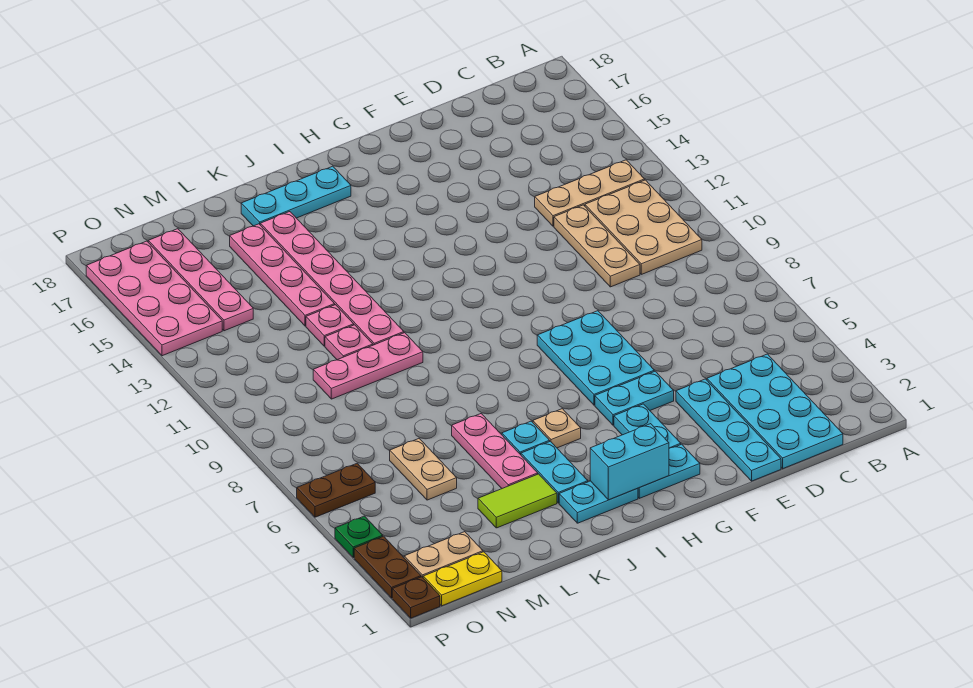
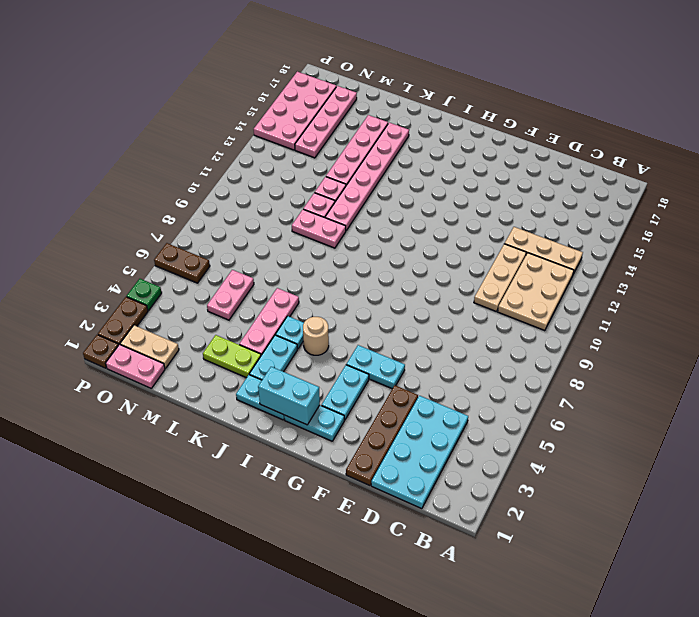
cyan plate E1:E4 level 1 -> brown plate E1:E4 level 1
cyan plate F6:G8 level 1 -> none
tan plate I5 level 1 -> tan round brick I5 level 1
cyan plate I17:K17 level 1 -> none
lime tile K3:L3 level 1 -> lime plate K3:L3 level 1
pink plate K10:M10 level 1 -> pink plate K10:L10 level 1
tan plate M5:M6 level 1 -> pink plate M5:M6 level 1
yellow plate N1:O1 level 1 -> pink plate N1:O1 level 1

